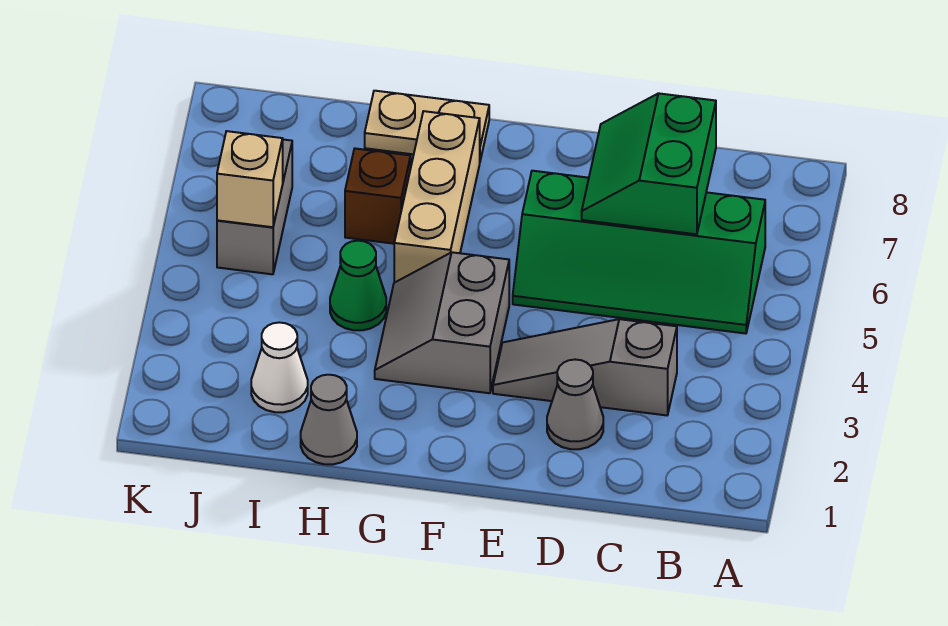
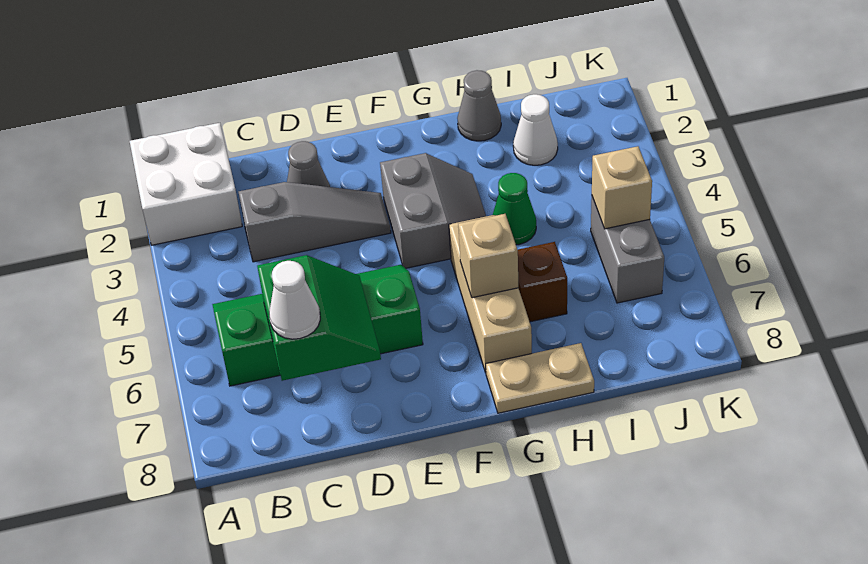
none -> white brick A1:B2 level 1
none -> white cone C7 level 3
none -> tan brick G6 level 2

